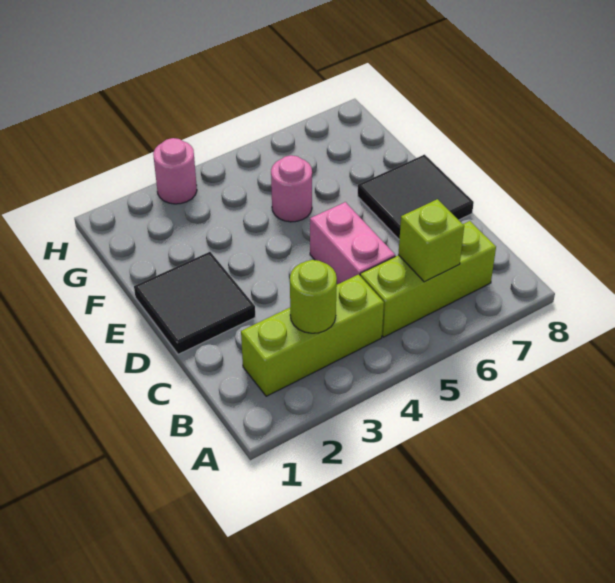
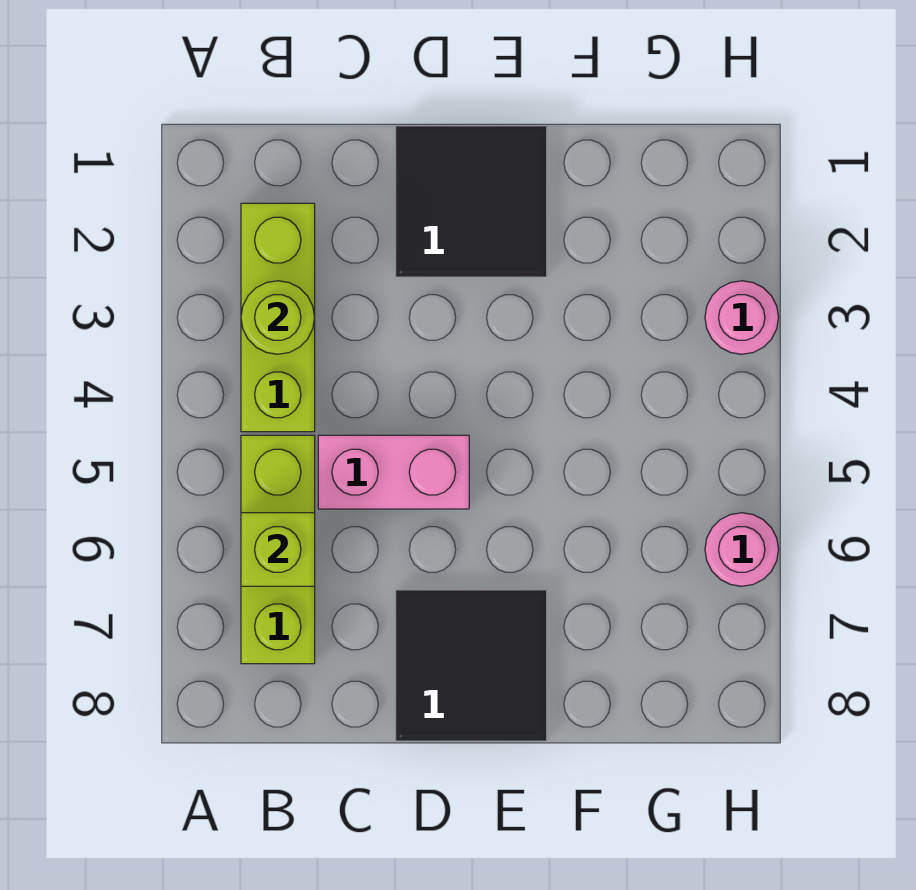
pink round brick F5 level 1 -> pink round brick H6 level 1

